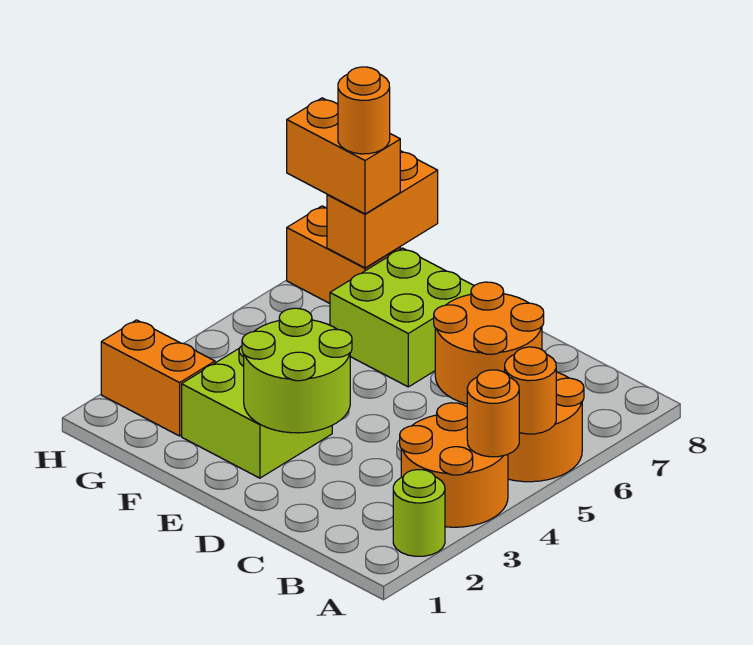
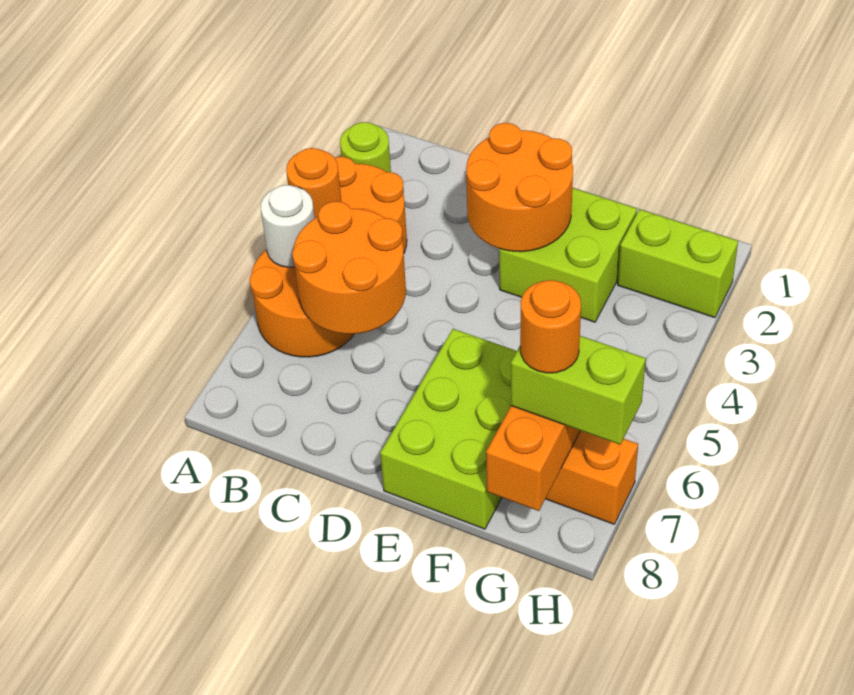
orange round brick A5 level 2 -> white round brick A5 level 2
lime round brick D2:E3 level 2 -> orange round brick D2:E3 level 2
lime brick E6:F7 level 1 -> lime brick E6:F8 level 1
orange brick G2:H2 level 1 -> lime brick G2:H2 level 1
orange brick G7:H7 level 3 -> lime brick G7:H7 level 3

